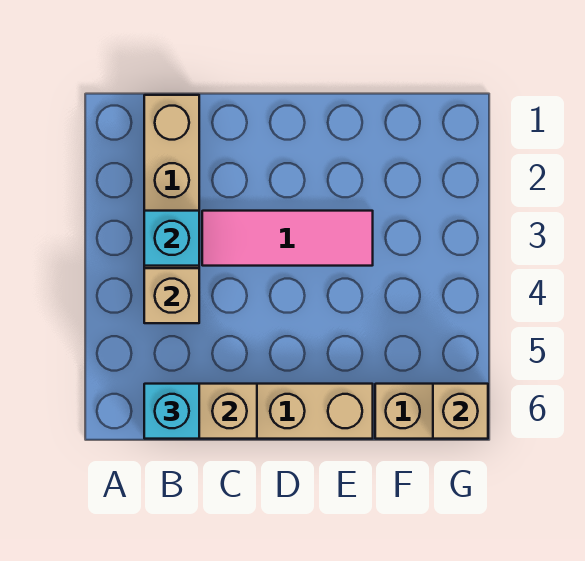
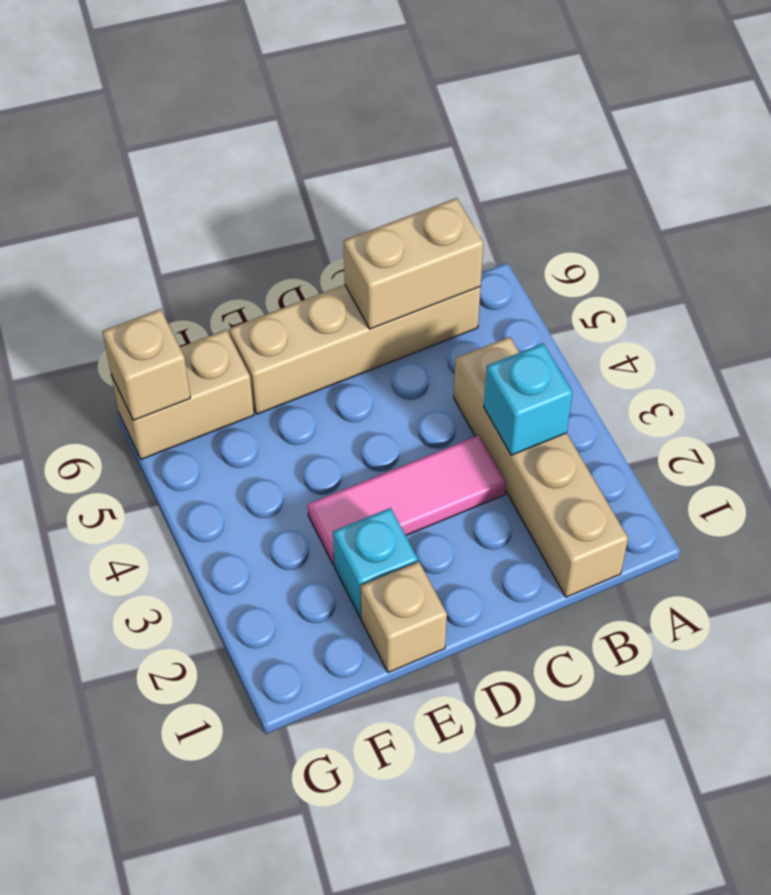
tan brick B4 level 2 -> tan brick E1 level 1
cyan brick B6 level 3 -> cyan brick E2 level 1

